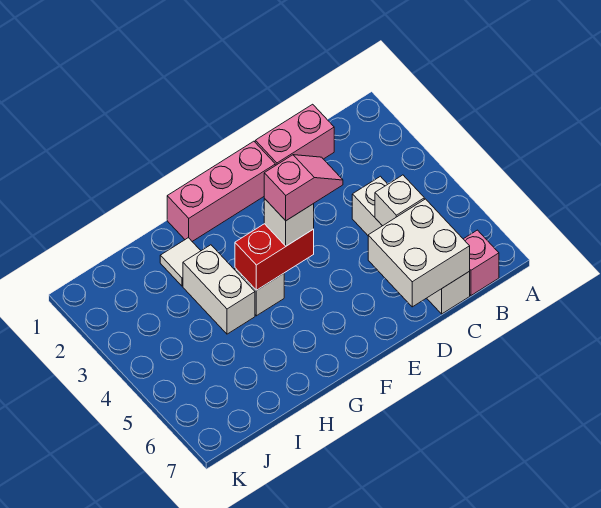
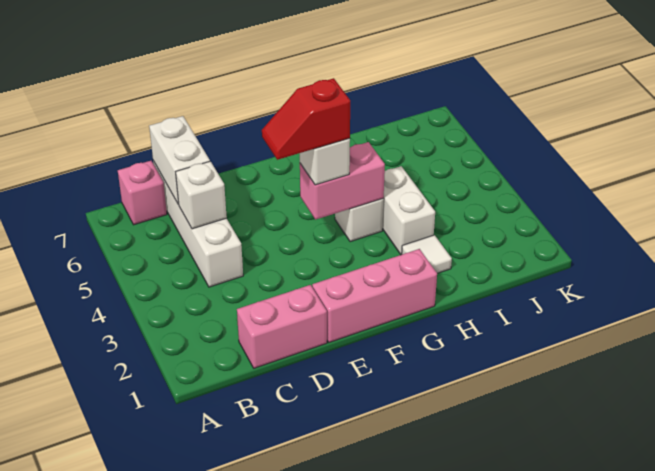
white brick C6:D7 level 2 -> white brick C6:C7 level 2
pink slope E4:F4 level 4 top F -> red slope E4:F4 level 4 top F
red brick F4:G4 level 2 -> pink brick F4:G4 level 2

